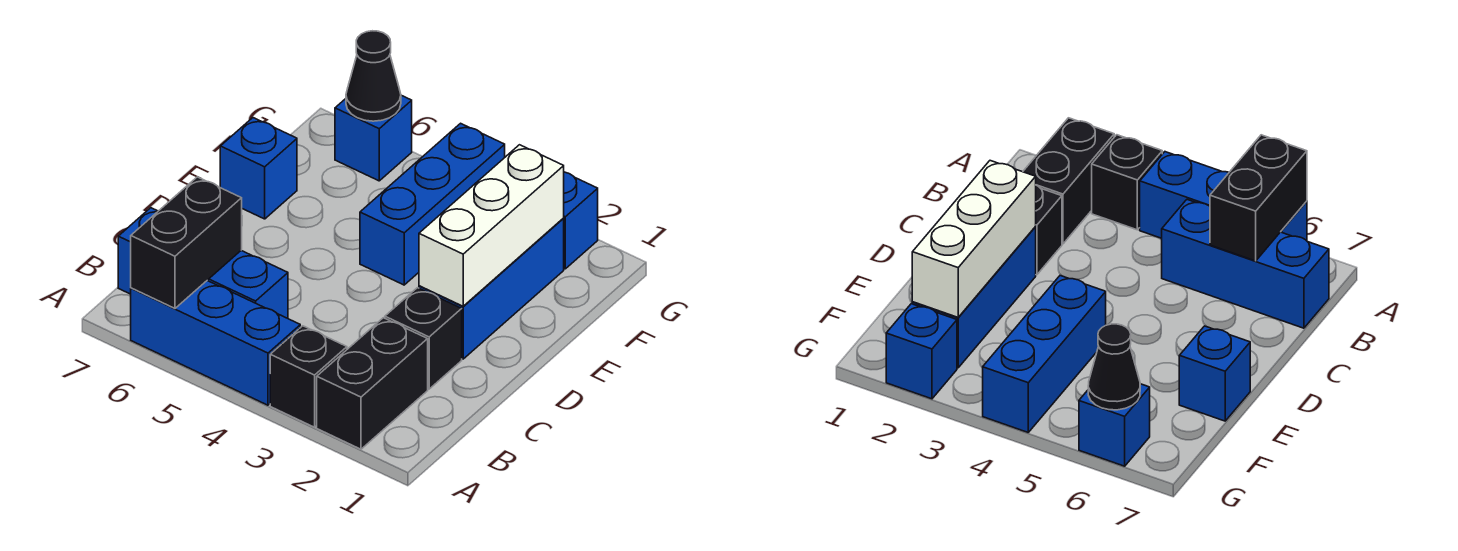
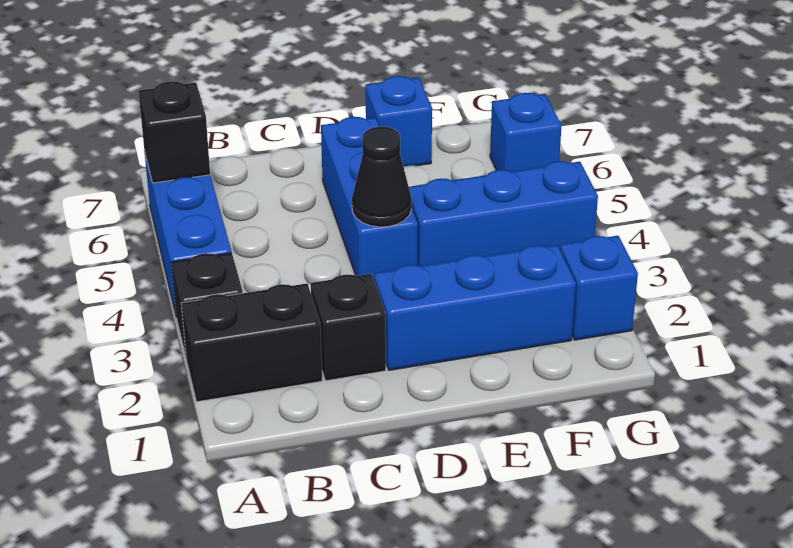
black brick A6:B6 level 2 -> black brick A6 level 2
blue brick B5:B7 level 1 -> blue brick D4:D6 level 1
white brick D2:F2 level 2 -> none
black cone G6 level 2 -> black cone D4 level 2

